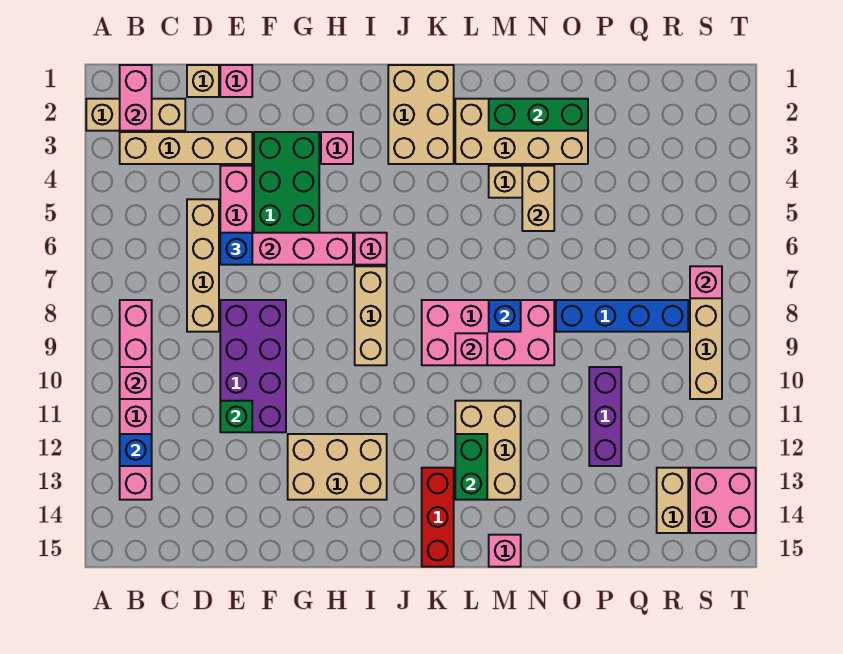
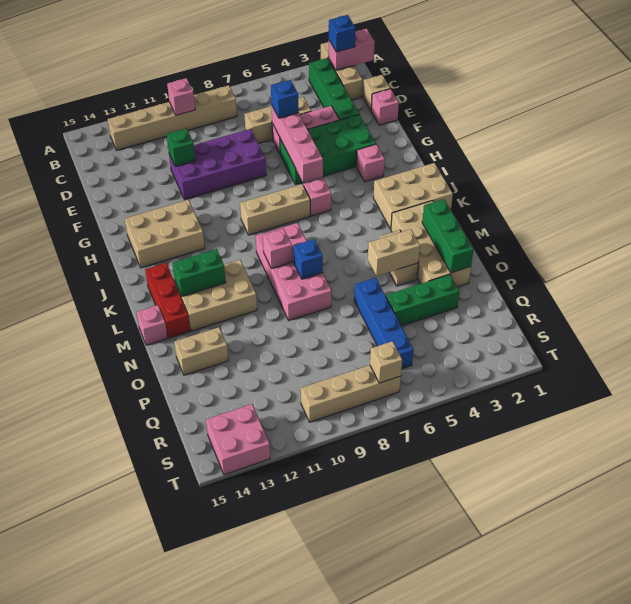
tan brick B3:E3 level 1 -> green brick B3:E3 level 1
pink brick B8:B13 level 1 -> tan brick B8:B13 level 1
blue brick B12 level 2 -> blue brick B2 level 3
tan brick D5:D8 level 1 -> tan brick D5:D7 level 1
tan brick G12:I13 level 1 -> tan brick H12:I14 level 1
red brick K13:K15 level 1 -> red brick K14:M14 level 1
blue brick O8:R8 level 1 -> blue brick O6:R6 level 1
none -> green brick P3:P5 level 1
purple brick P10:P12 level 1 -> none
tan brick R13:R14 level 1 -> tan brick O13:O14 level 1
pink brick S7 level 2 -> tan brick S7 level 2

